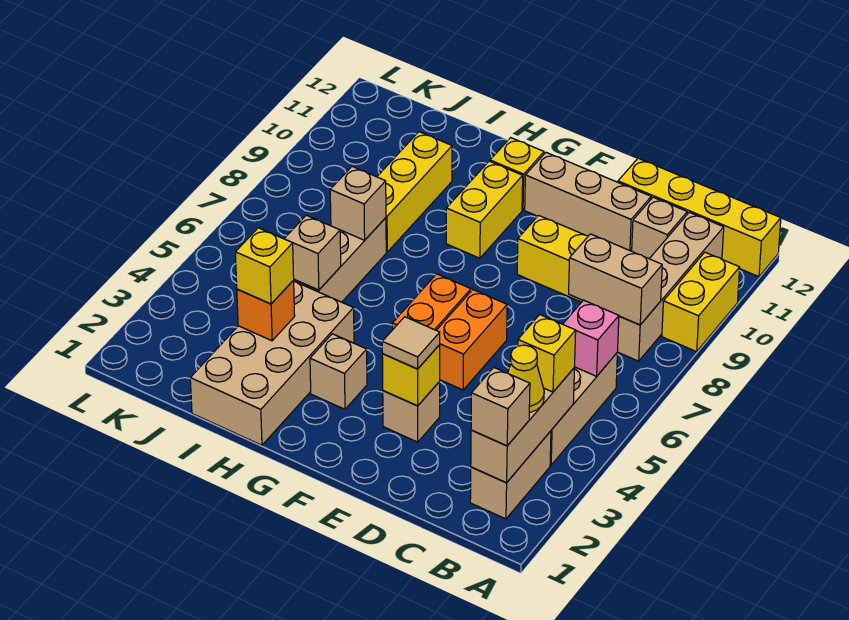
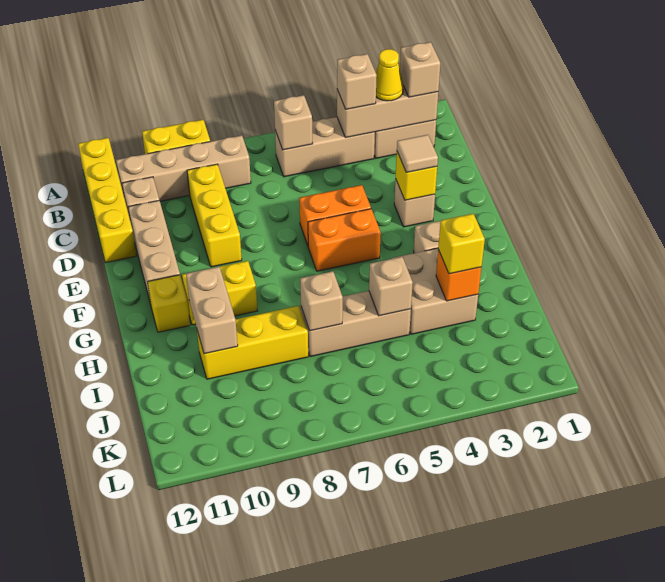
yellow brick B4 level 3 -> tan brick B4 level 3
pink brick B6 level 2 -> tan brick B6 level 2
tan brick B8:C8 level 2 -> tan brick H10:I10 level 2
tan brick H1:I4 level 1 -> tan brick H3:I4 level 1

